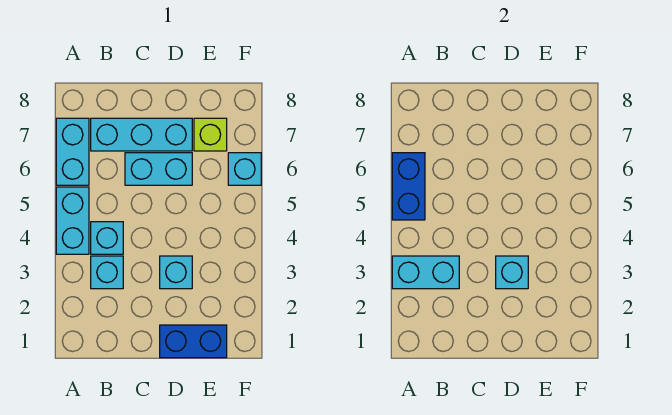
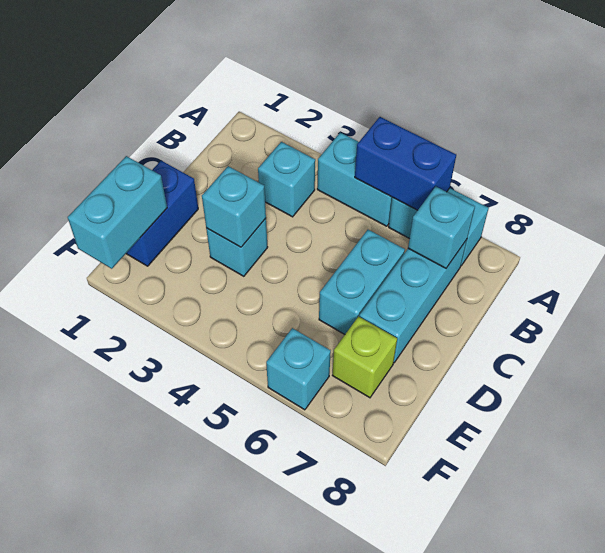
cyan brick A3:B3 level 2 -> cyan brick E1:F1 level 2
cyan brick B4 level 1 -> cyan brick B7 level 2

